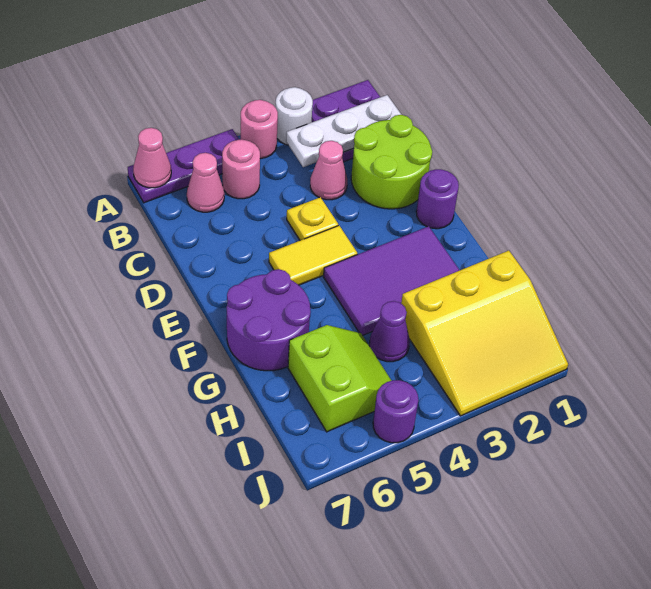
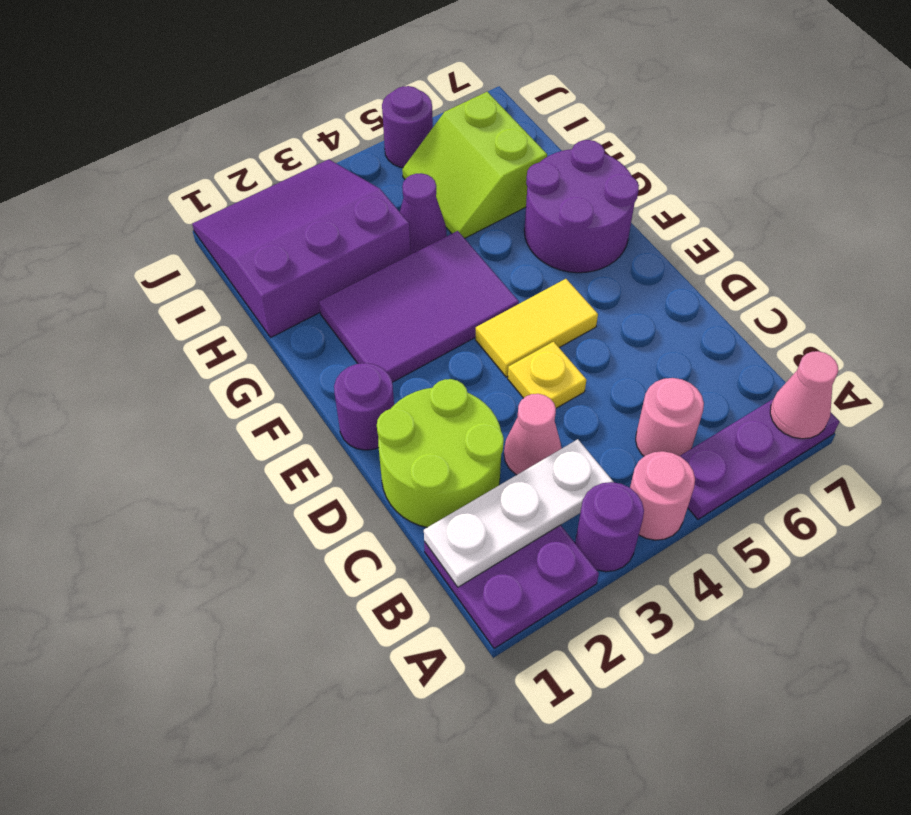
white round brick A3 level 1 -> purple round brick A3 level 1
pink cone B6 level 1 -> none
yellow slope H1:J3 level 1 top H -> purple slope H1:J3 level 1 top H

